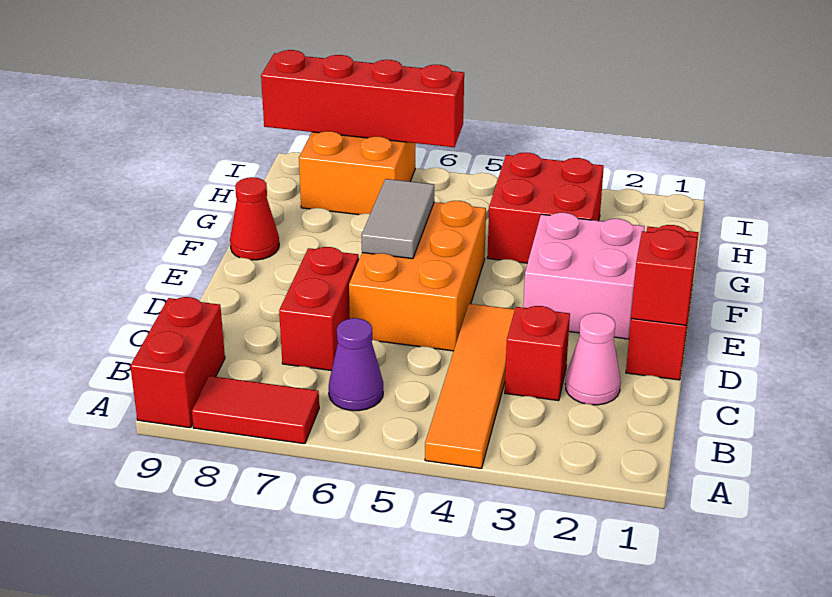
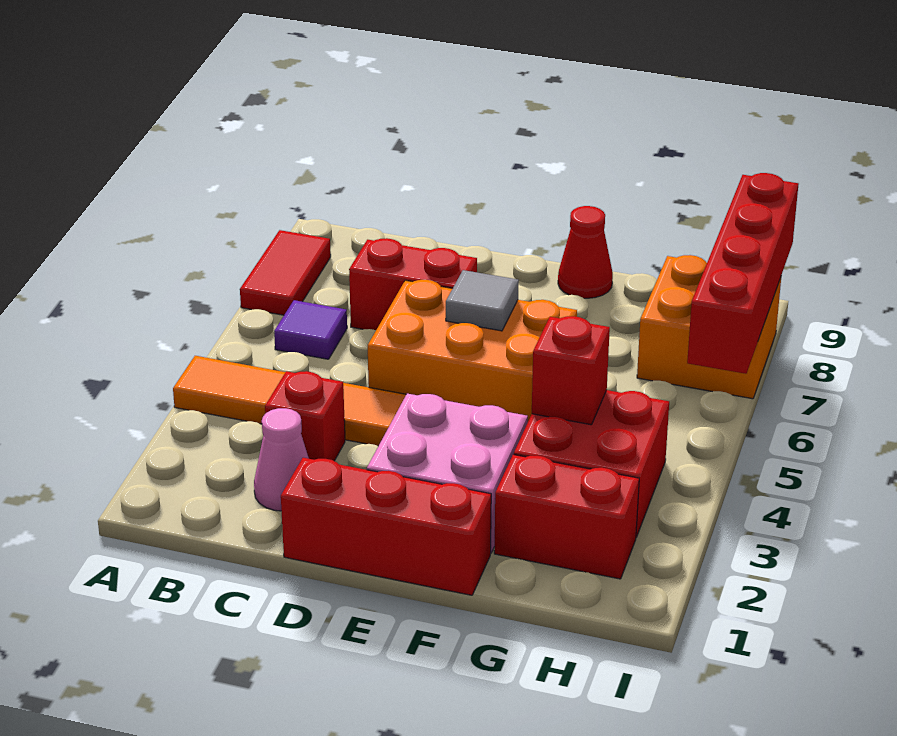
red brick A9:B9 level 1 -> red brick G2:H2 level 1
purple cone B6 level 1 -> purple tile B6 level 1
red brick D1 level 2 -> red brick G4 level 2
grey tile E6:F6 level 2 -> grey tile E6 level 2

